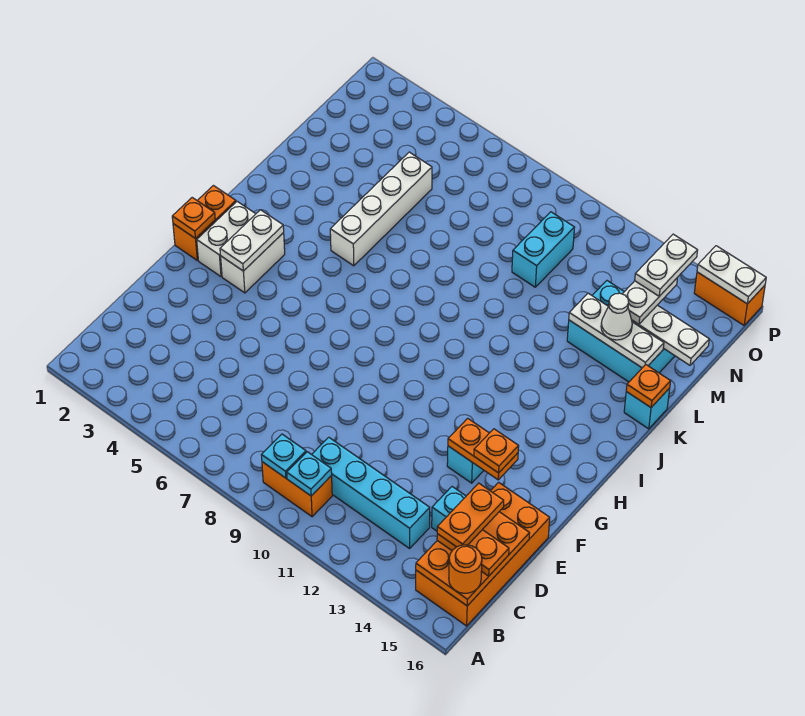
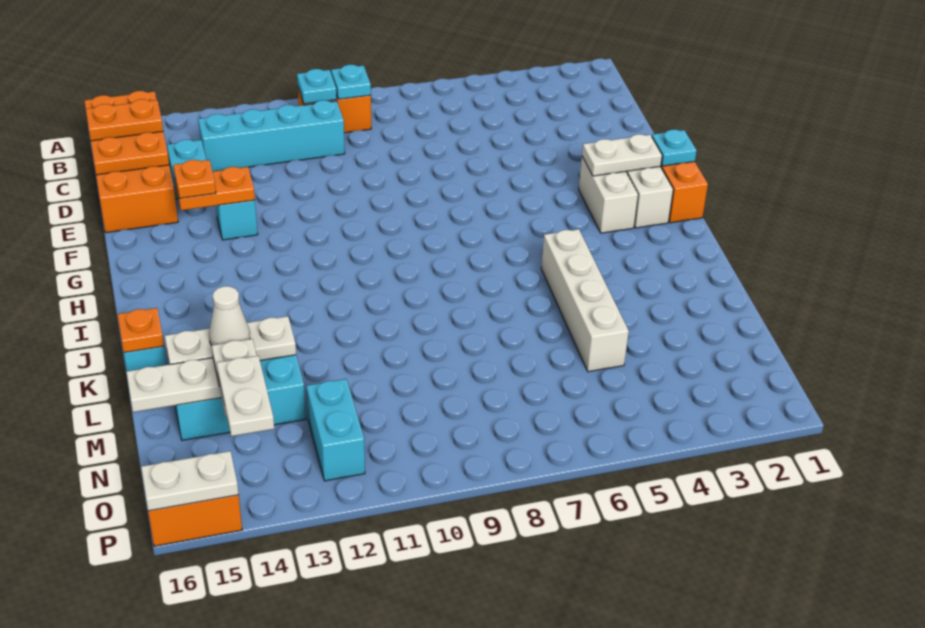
orange round brick B16 level 3 -> none
orange plate C15:D15 level 4 -> none
orange plate G1 level 2 -> cyan plate G1 level 2
white plate G3:H3 level 2 -> white plate G2:G3 level 2
cyan brick M10:N10 level 1 -> cyan brick N12:O12 level 1

